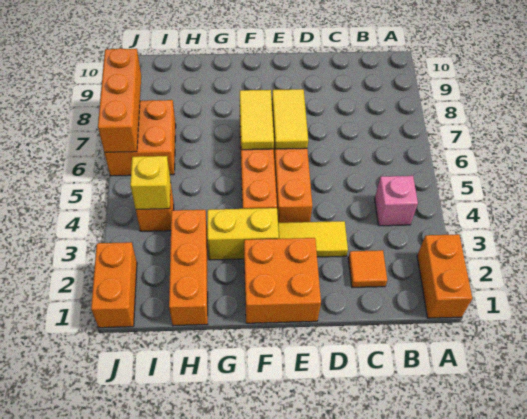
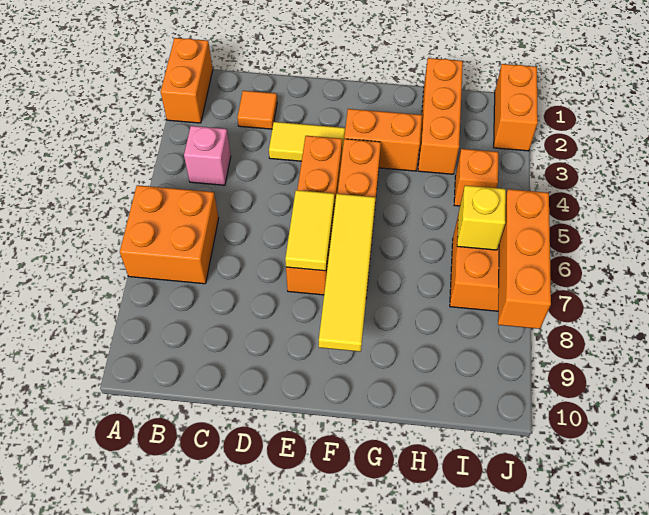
orange brick E1:F2 level 1 -> orange brick A6:B7 level 1
yellow brick F3:G3 level 1 -> orange brick F3:G3 level 1
yellow tile F6:F7 level 2 -> yellow tile F6:F9 level 2
yellow brick I4 level 2 -> yellow brick I6 level 2

